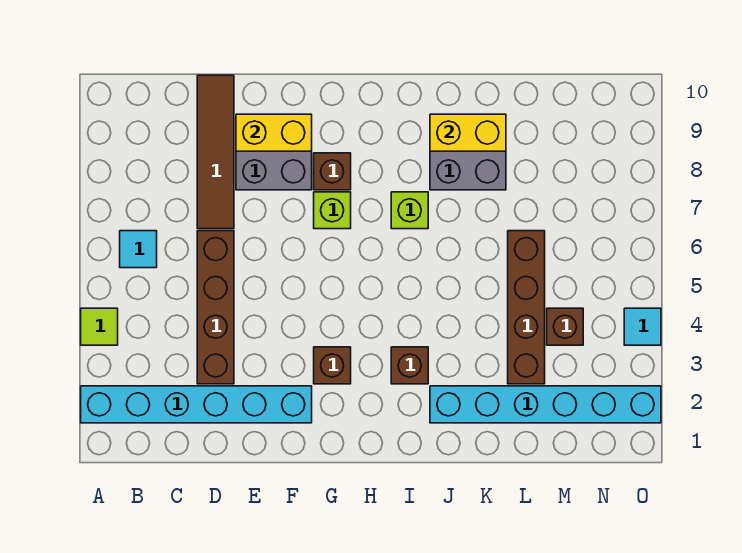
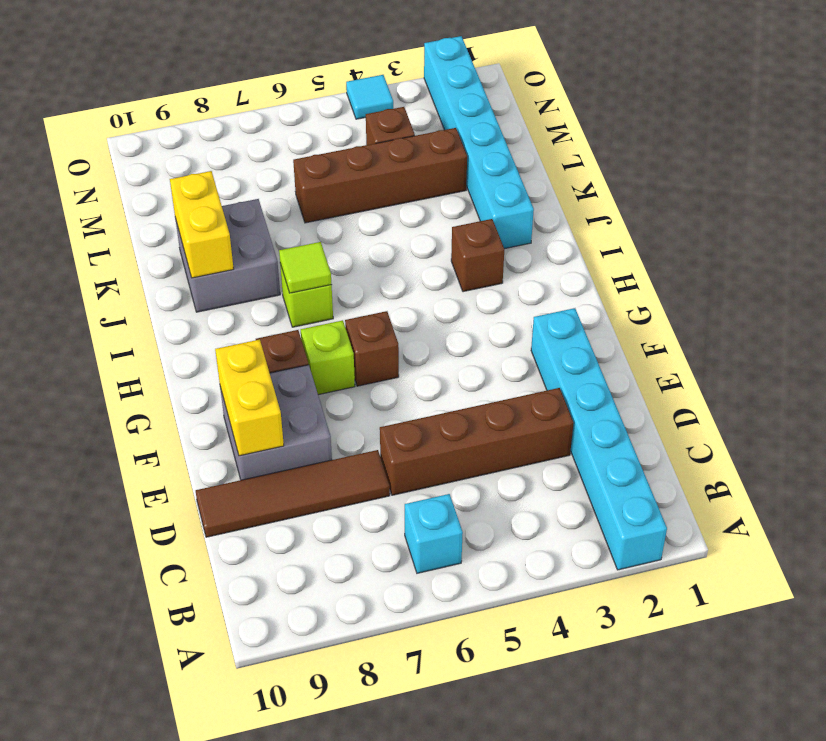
lime tile A4 level 1 -> lime tile I7 level 2
cyan tile B6 level 1 -> cyan brick B6 level 1
brown brick G3 level 1 -> brown brick G6 level 1

